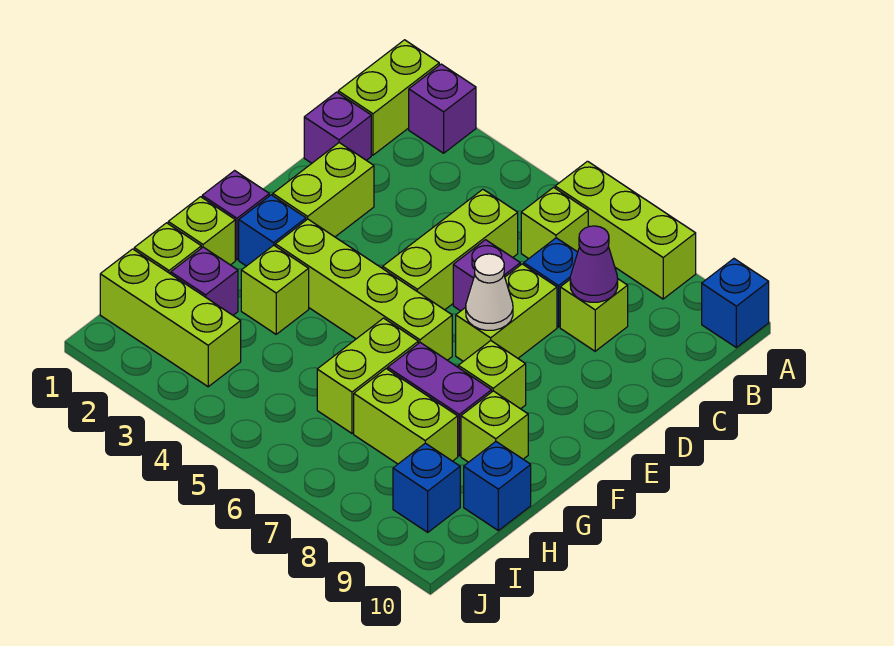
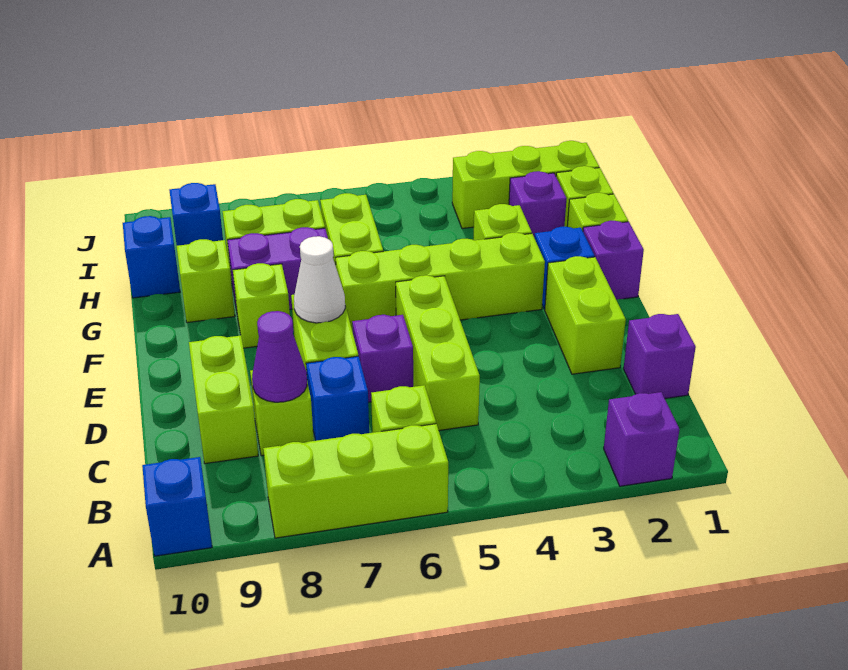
lime brick A1:B1 level 1 -> lime brick C9:D9 level 1

